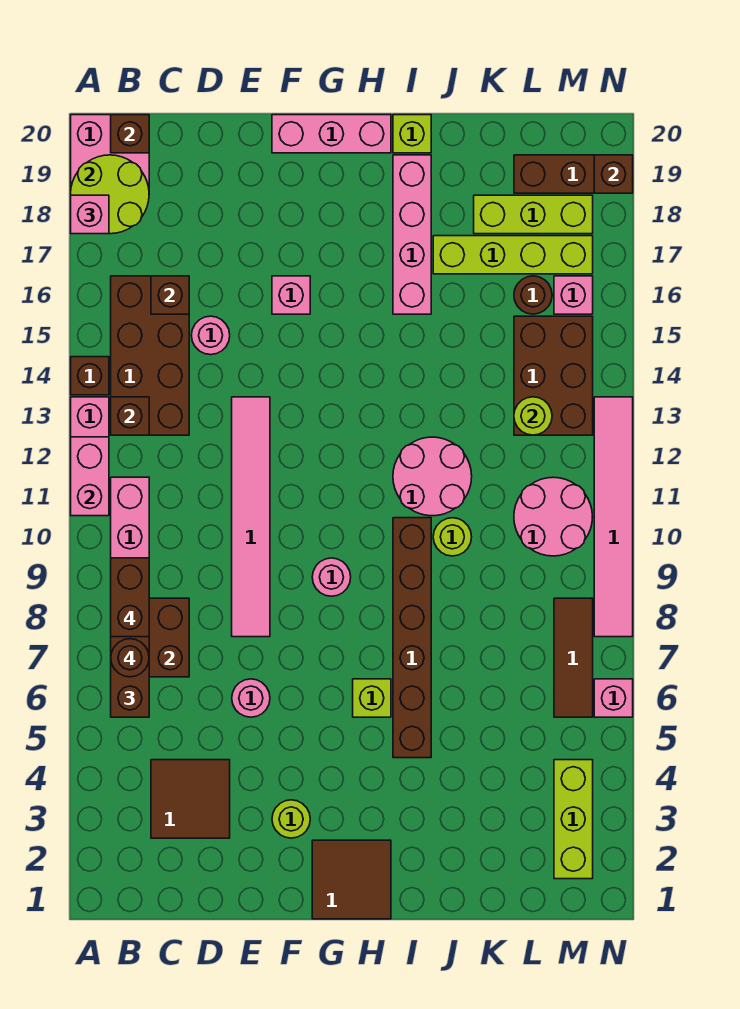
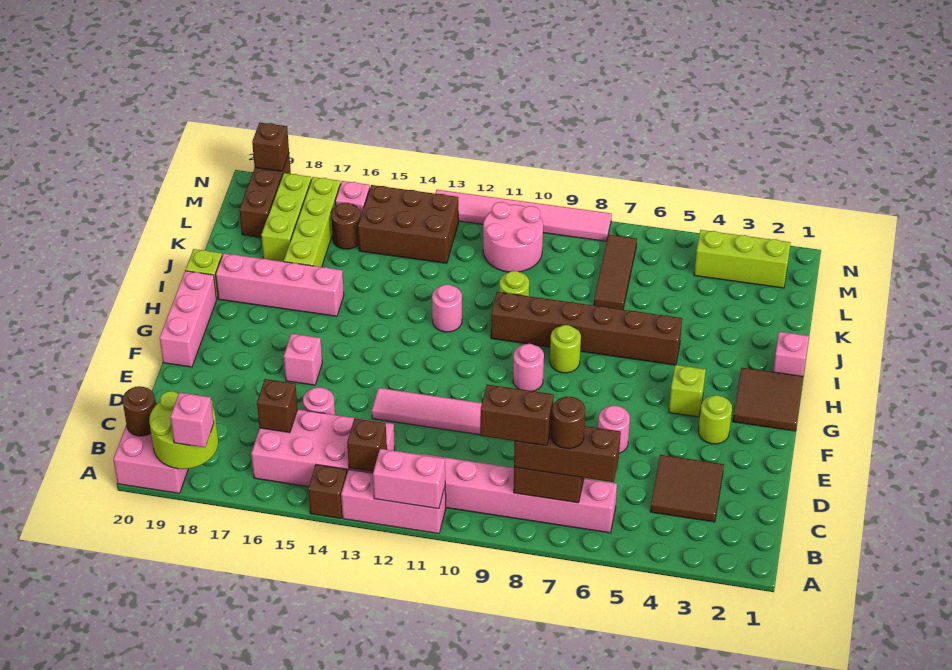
brown brick B13:C16 level 1 -> pink brick B13:C16 level 1
brown brick B20 level 2 -> brown round brick B20 level 2
lime brick H6 level 1 -> lime brick G4 level 1
pink round brick I11:J12 level 1 -> pink round brick I12 level 1
lime round brick L13 level 2 -> lime round brick H8 level 1
brown tile M6:M8 level 1 -> brown tile K7:M7 level 1
pink brick N6 level 1 -> pink brick I1 level 1

